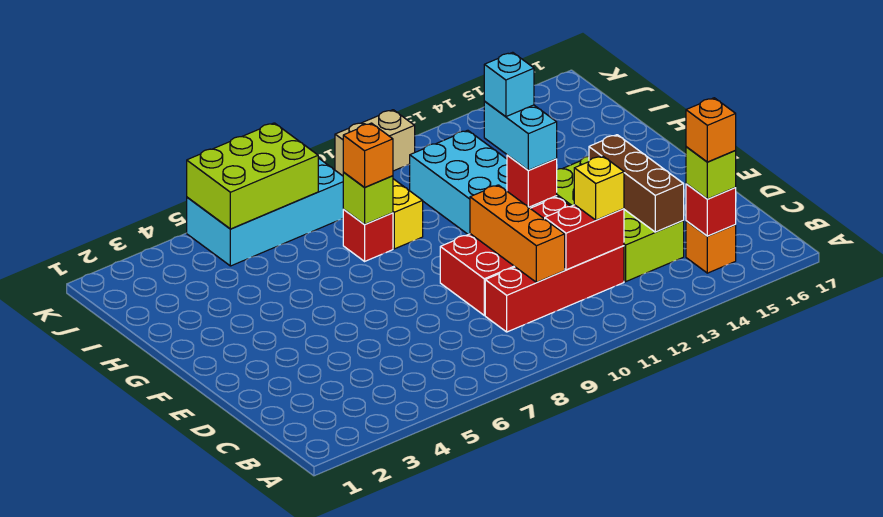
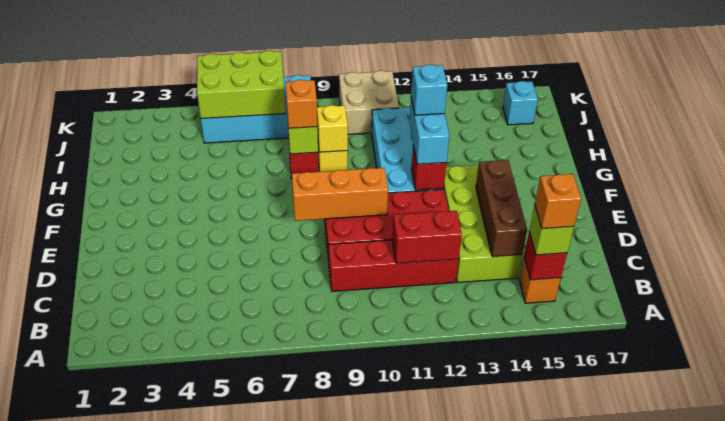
orange brick C10:E10 level 2 -> orange brick E8:E10 level 2
yellow brick C12 level 3 -> yellow brick H9 level 2
none -> cyan brick J16 level 1
tan brick K10:K11 level 1 -> tan brick J10:K11 level 1

